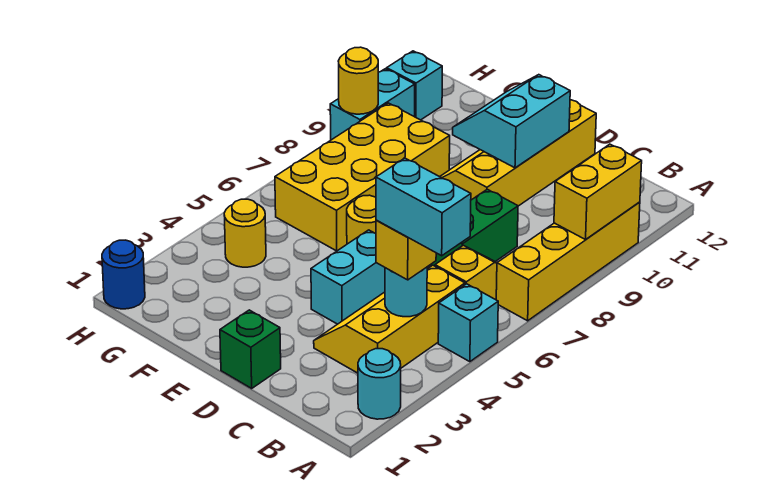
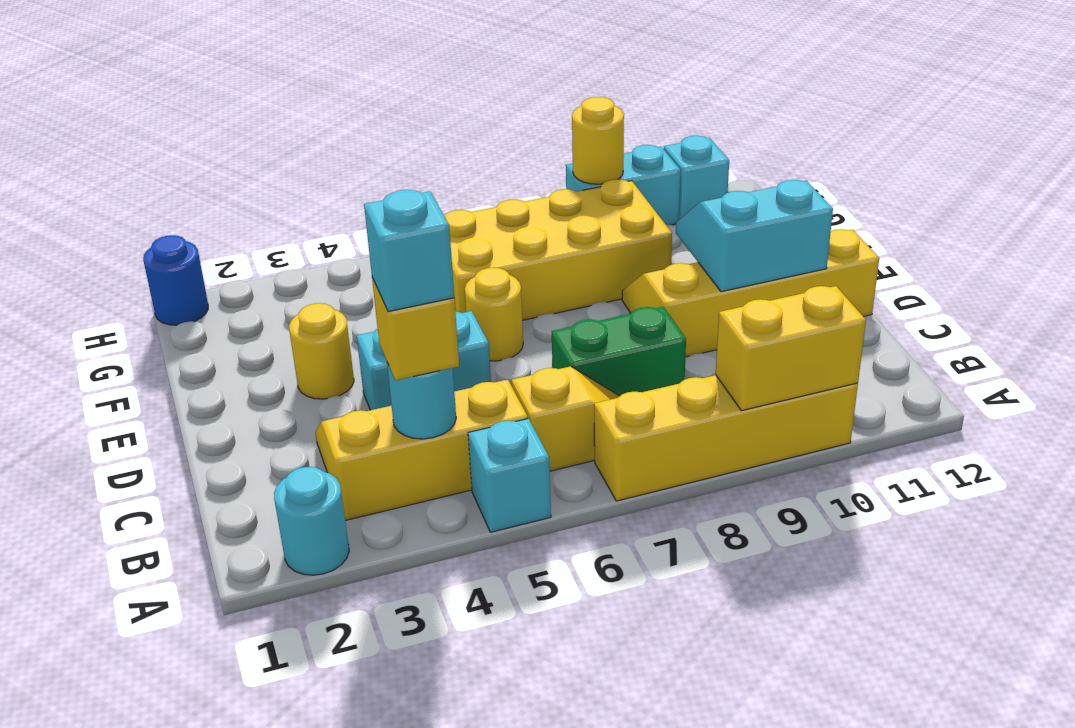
cyan brick A4:B4 level 4 -> cyan brick B4 level 4
green brick D1 level 1 -> none
yellow round brick G4 level 1 -> yellow round brick E3 level 1

